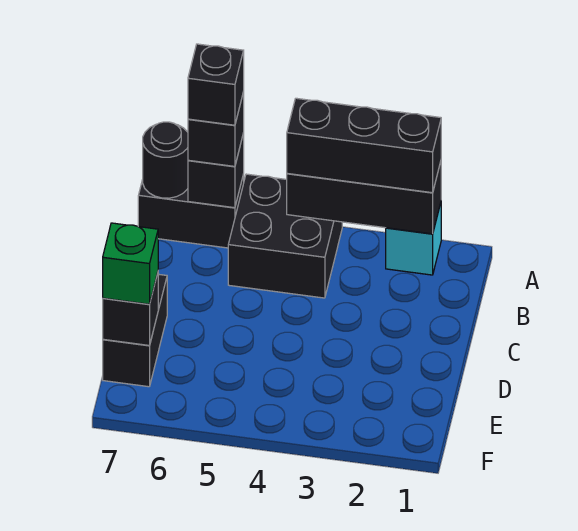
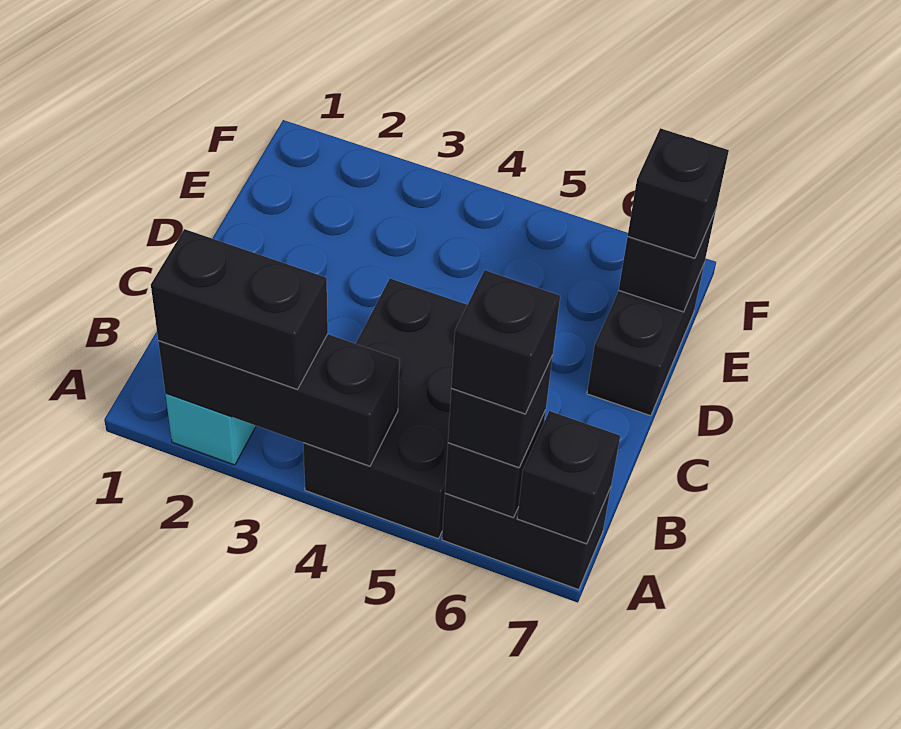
black brick A2:A4 level 3 -> black brick A2:A3 level 3
black brick A4:B5 level 1 -> black brick A4:C5 level 1
black round brick A7 level 2 -> black brick A7 level 2
green brick E7 level 3 -> black brick E7 level 3

